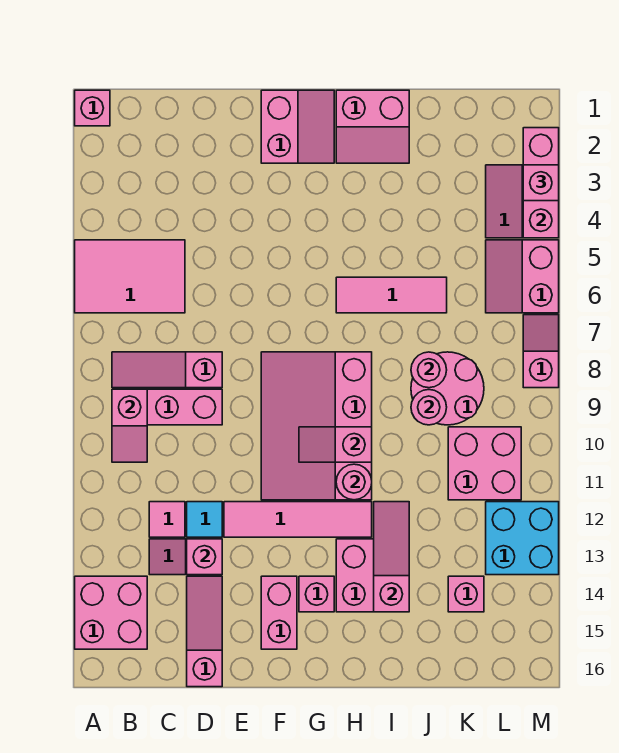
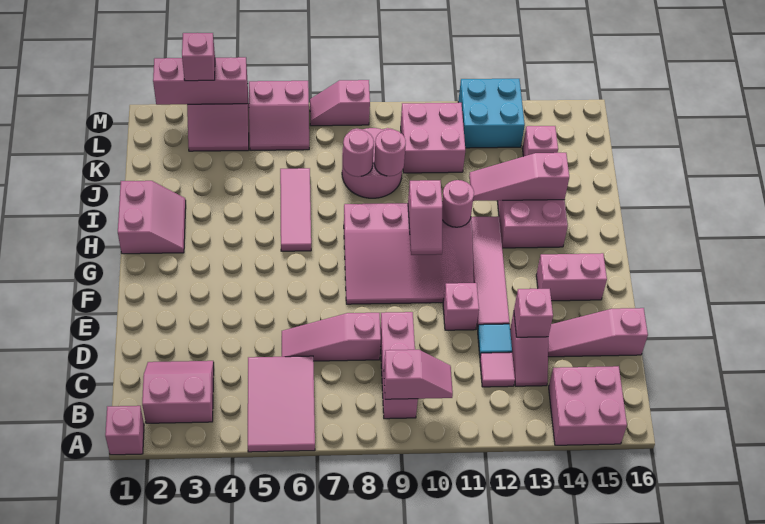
pink slope B8:D8 level 1 top D -> pink slope D6:D8 level 1 top 8
pink slope F1:G2 level 1 top F -> pink slope B2:C3 level 1 top B
pink brick G14 level 1 -> pink brick E11 level 1

